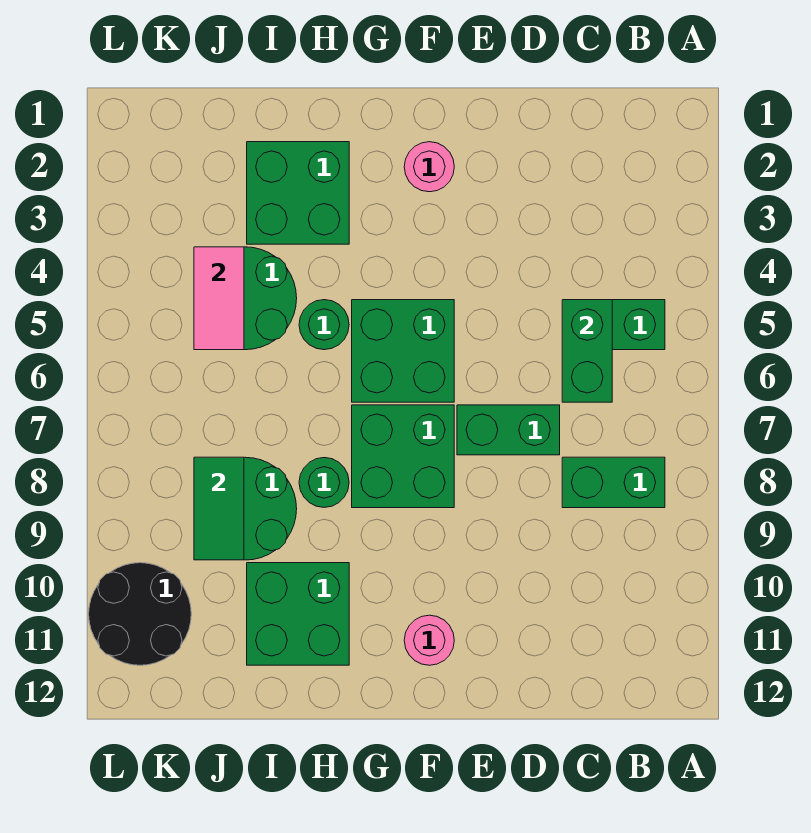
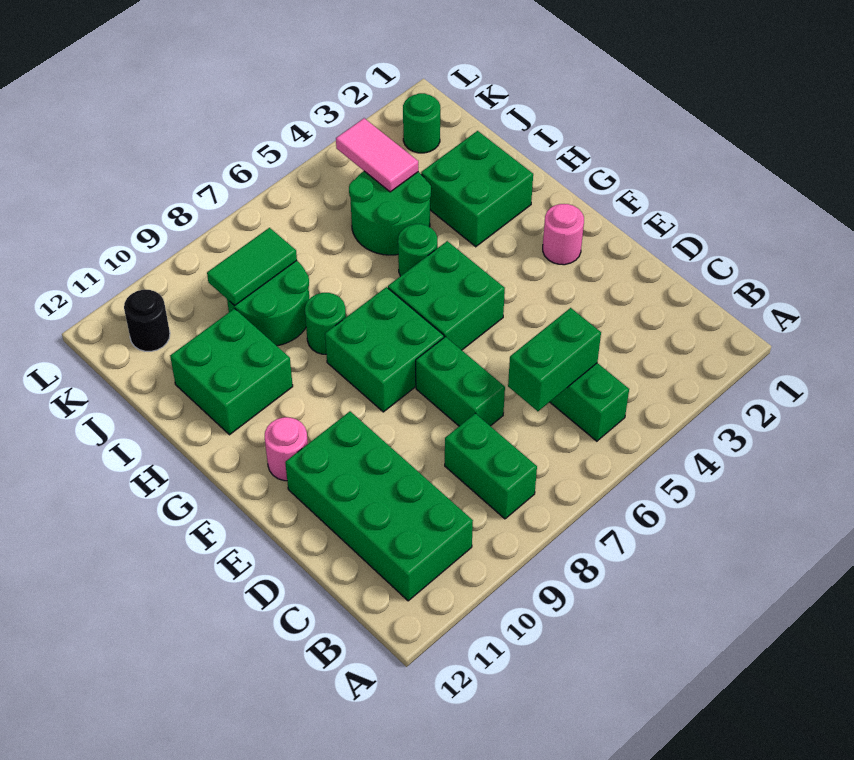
none -> green brick B10:E11 level 1
pink tile J4:J5 level 2 -> pink tile J4:K4 level 2
none -> green round brick K2 level 1
black round brick K10:L11 level 1 -> black round brick K11 level 1

